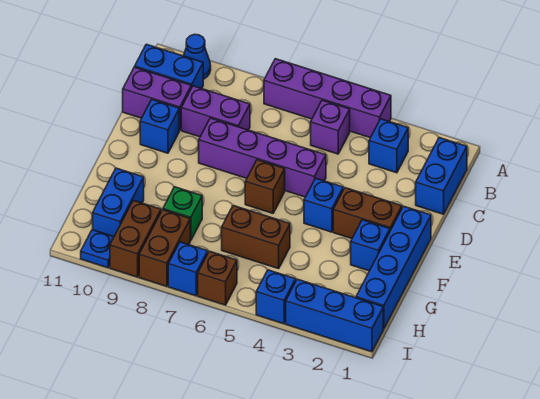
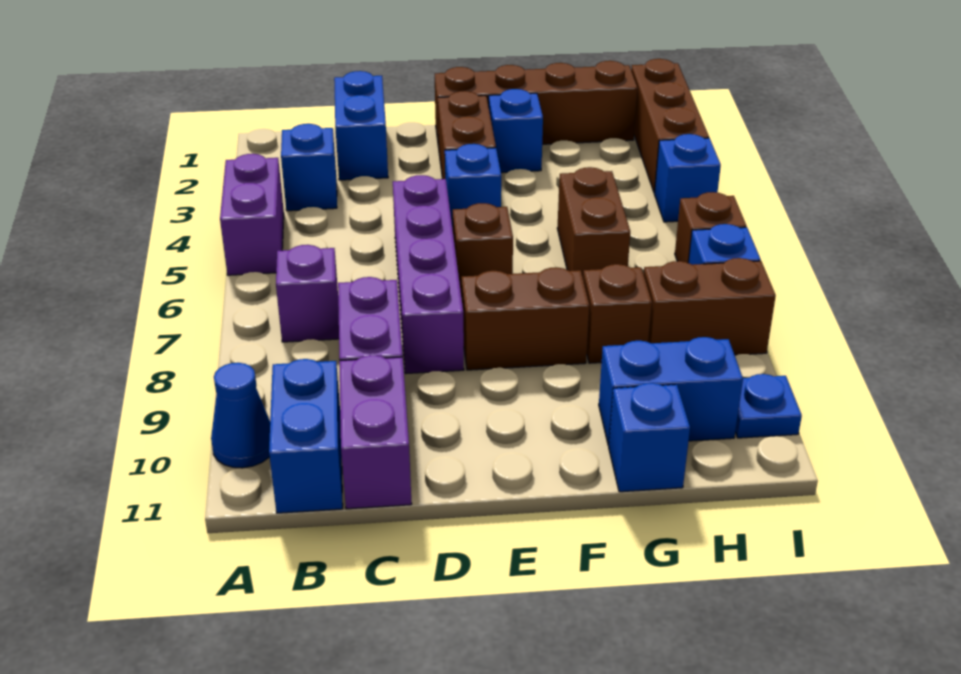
purple brick A4:A7 level 1 -> purple brick A4:A5 level 1
blue brick B1:C1 level 1 -> blue brick C1:C2 level 1
purple brick B5 level 1 -> purple brick B7 level 1
blue brick D10 level 1 -> blue brick G11 level 1
blue brick E1:H1 level 1 -> brown brick E1:H1 level 1
green brick G8 level 1 -> brown brick G8 level 1
brown brick H9:I9 level 1 -> brown brick E8:F8 level 1
blue brick I1:I3 level 1 -> brown brick I1:I3 level 1

